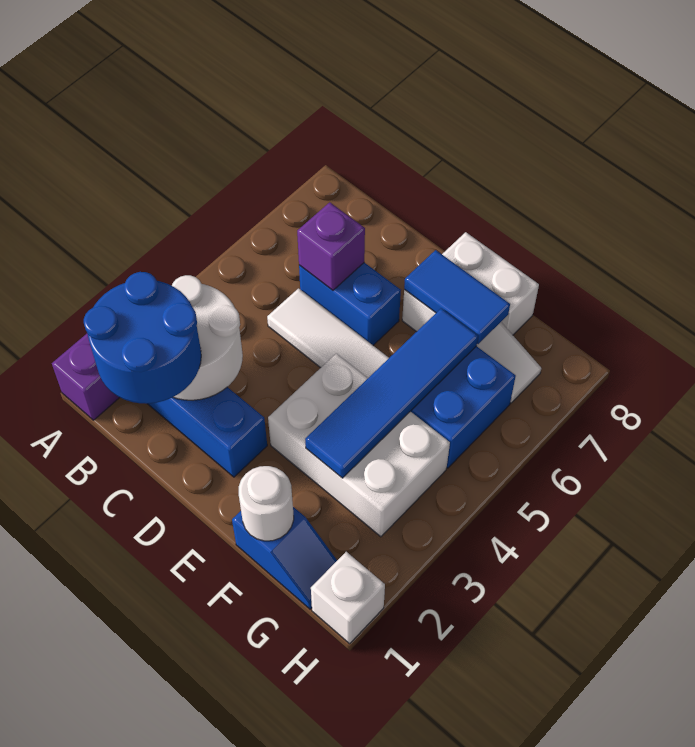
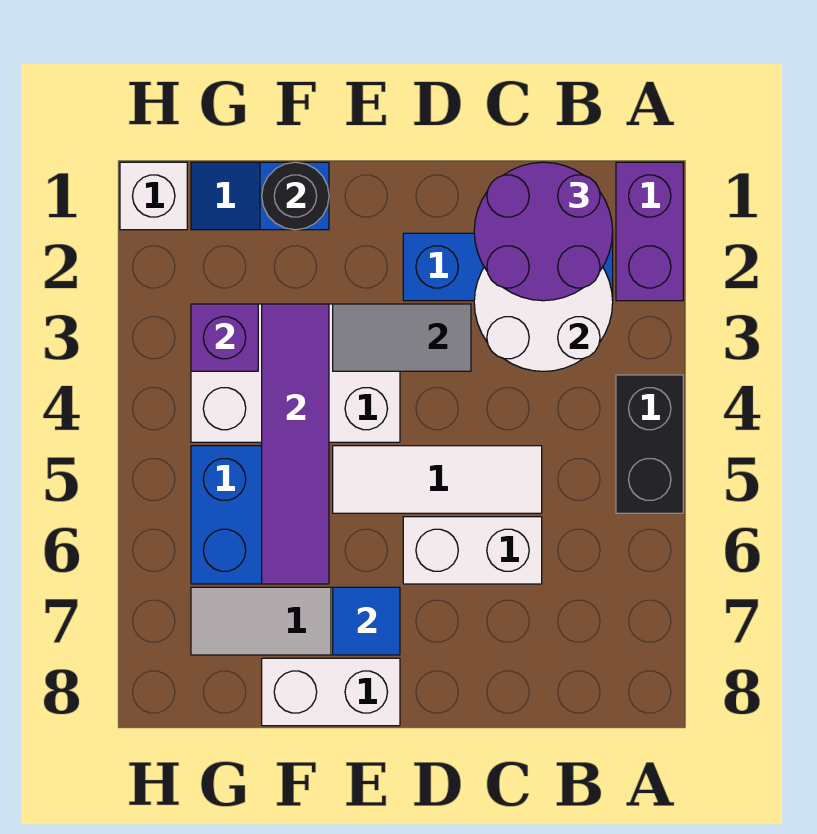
none -> black brick A4:A5 level 1
blue round brick B1:C2 level 3 -> purple round brick B1:C2 level 3
blue brick C6:D6 level 1 -> white brick C6:D6 level 1
purple brick C6 level 2 -> purple brick G3 level 2
none -> grey tile D3:E3 level 2
blue tile E7:F7 level 2 -> blue tile E7 level 2
white round brick F1 level 2 -> black round brick F1 level 2
blue tile F3:F6 level 2 -> purple tile F3:F6 level 2

